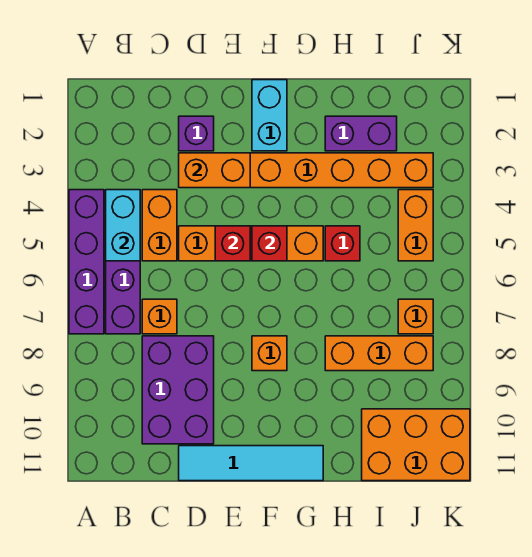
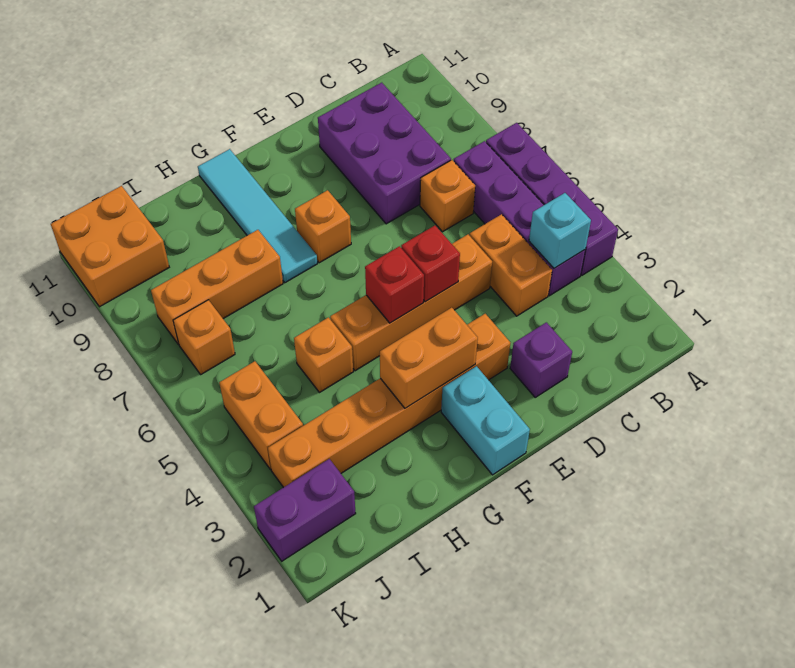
cyan brick B4:B5 level 2 -> cyan brick B4 level 2
orange brick D3:E3 level 2 -> orange brick F3:G3 level 2
cyan tile D11:G11 level 1 -> cyan tile G8:G11 level 1
purple brick H2:I2 level 1 -> purple brick J2:K2 level 1
red brick H5 level 1 -> orange brick H5 level 1
orange brick I10:K11 level 1 -> orange brick J10:K11 level 1

